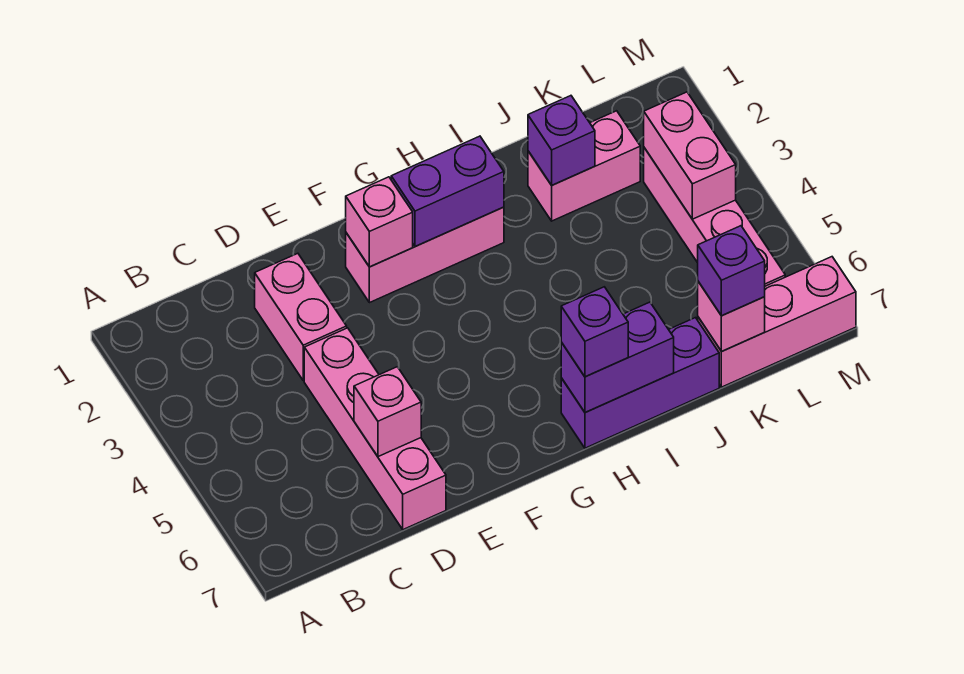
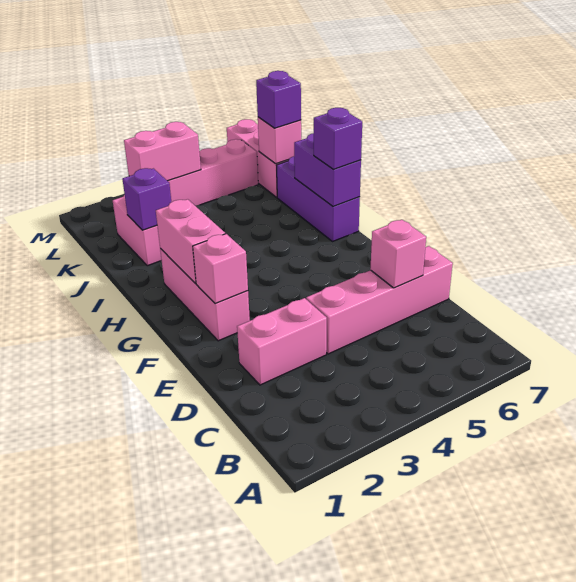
purple brick G2:H2 level 2 -> pink brick G2:H2 level 2

